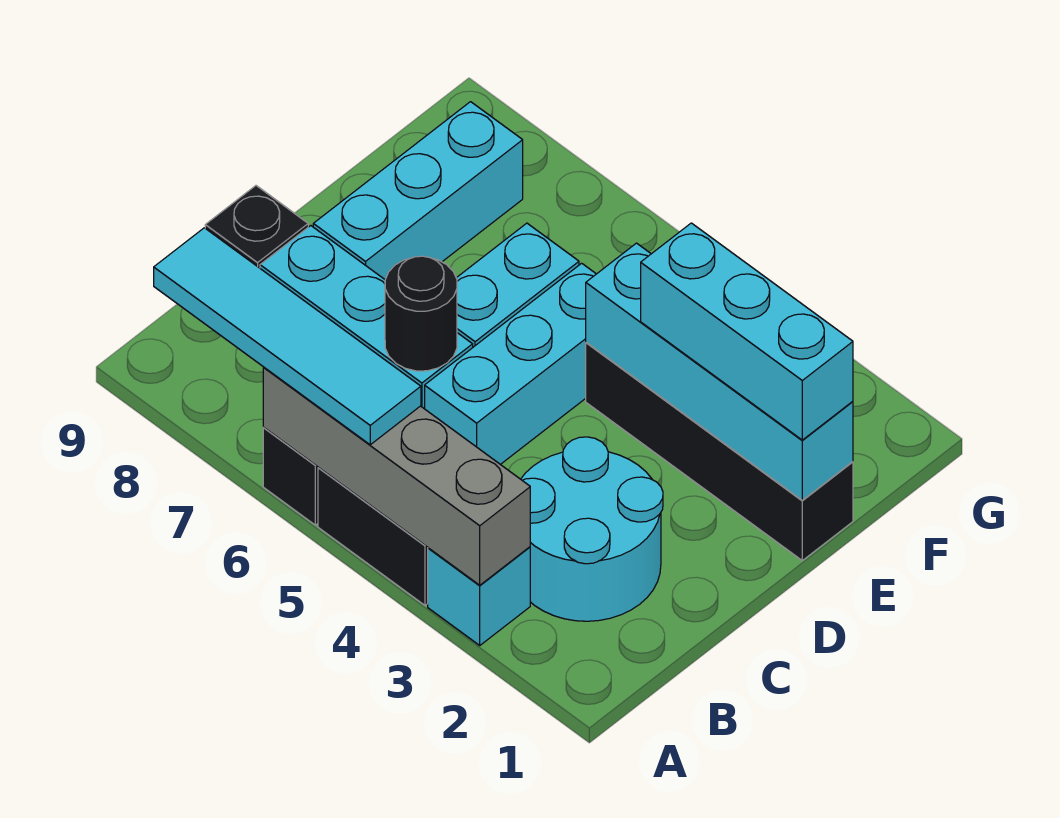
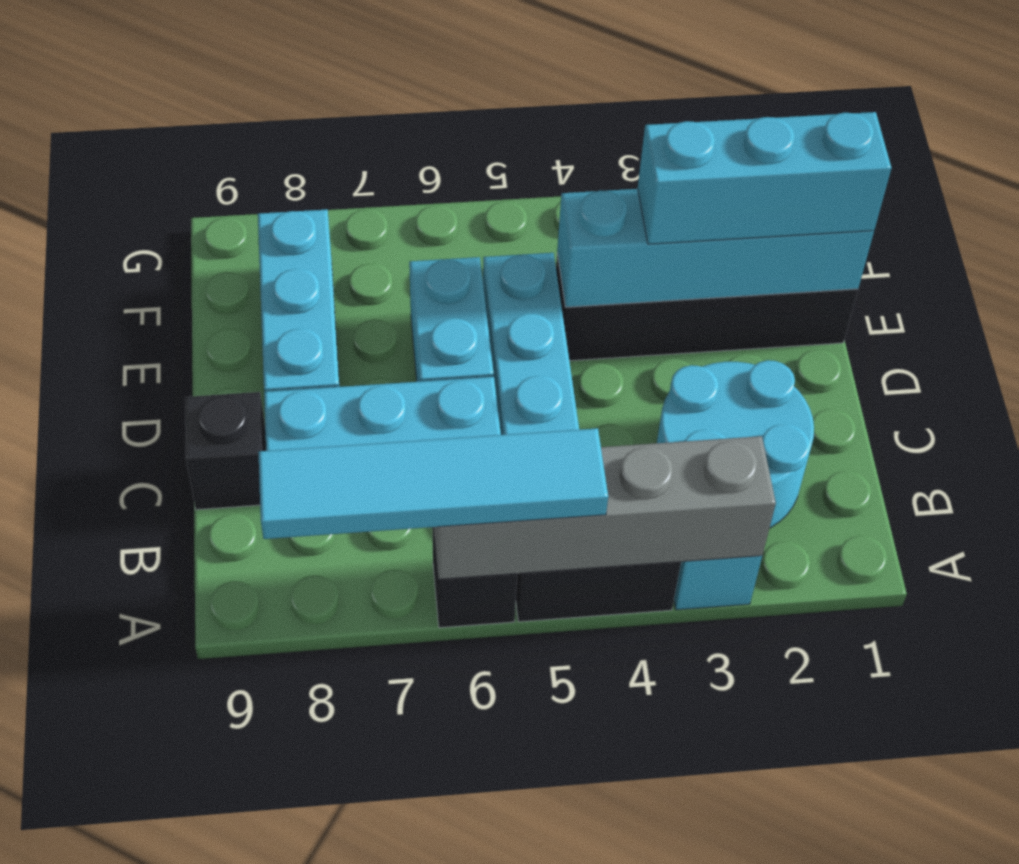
black round brick C6 level 2 -> none

